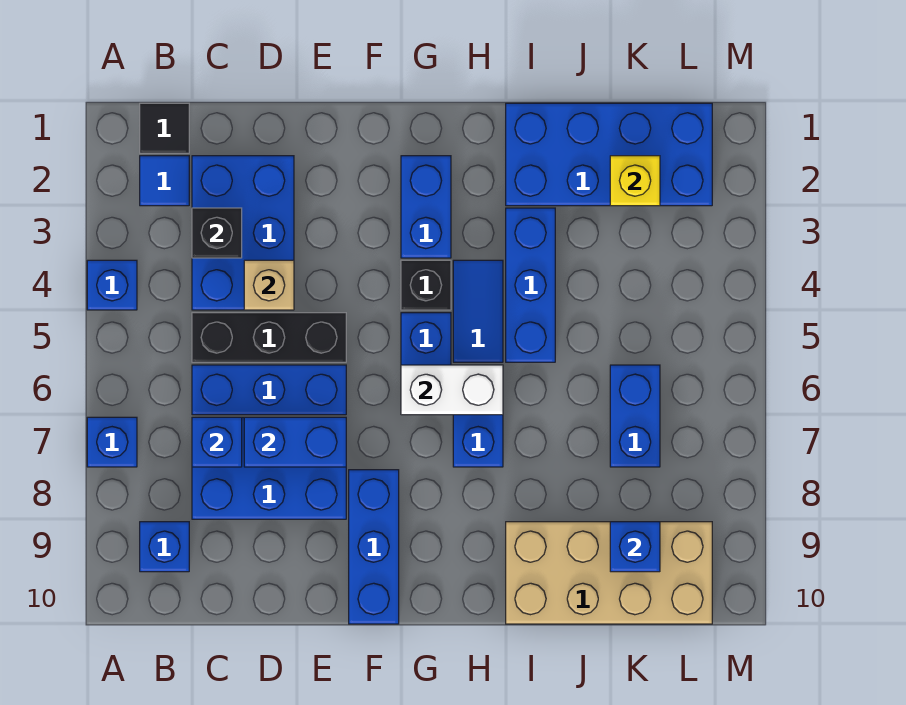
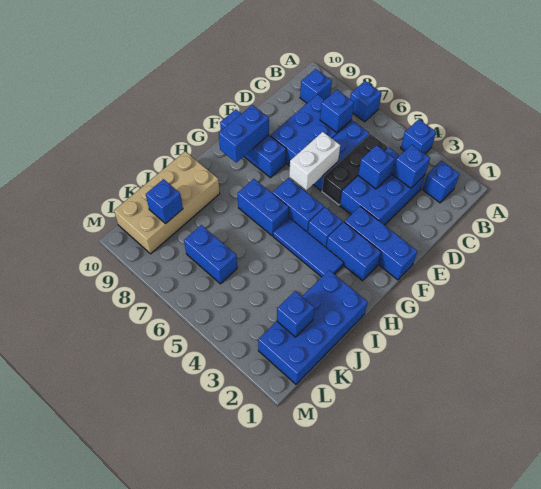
black tile B1 level 1 -> none
blue tile B2 level 1 -> blue brick B2 level 1
blue brick C2:D4 level 1 -> blue brick C3:E4 level 1
black brick C3 level 2 -> blue brick C3 level 2
tan brick D4 level 2 -> blue brick D4 level 2
blue brick D7:E7 level 2 -> blue brick F9:G9 level 2
black brick G4 level 1 -> blue brick G4 level 1
white brick G6:H6 level 2 -> white brick E6:F6 level 2
blue tile H4:H5 level 1 -> blue tile H3:H5 level 1
blue brick I3:I5 level 1 -> blue brick F1:F3 level 1
yellow brick K2 level 2 -> blue brick K2 level 2

